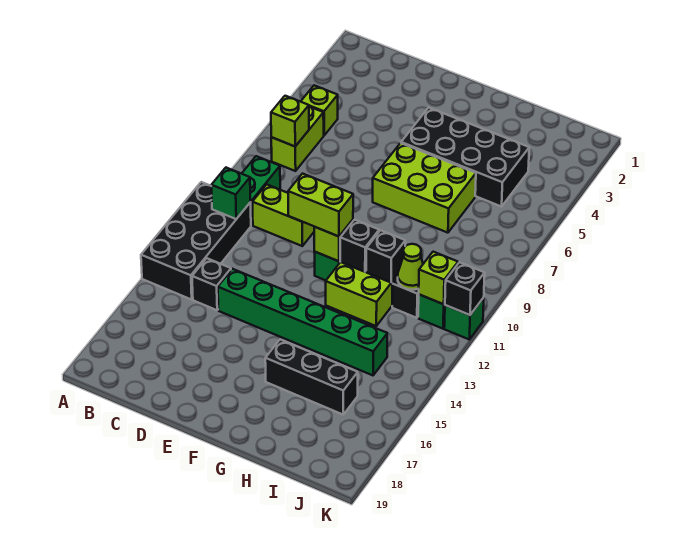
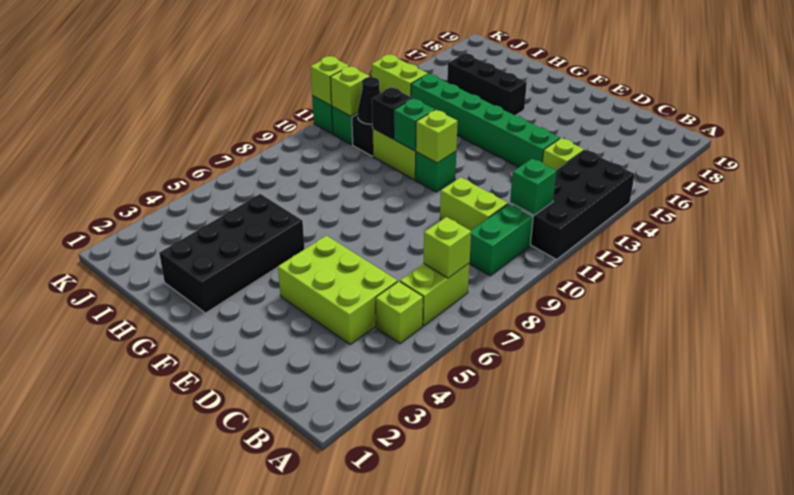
black brick C14 level 1 -> lime brick C14 level 1
lime brick E11:F11 level 3 -> lime brick J14:K14 level 1
black brick F4:I5 level 1 -> black brick G2:H5 level 1
lime brick F6:H7 level 1 -> lime brick C4:E5 level 1
black brick G11 level 2 -> green brick G11 level 2
lime cone I11 level 2 -> black cone I11 level 2
black brick K11 level 2 -> lime brick K11 level 2

